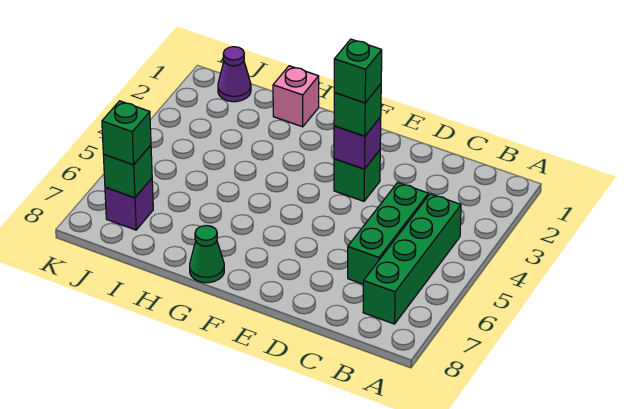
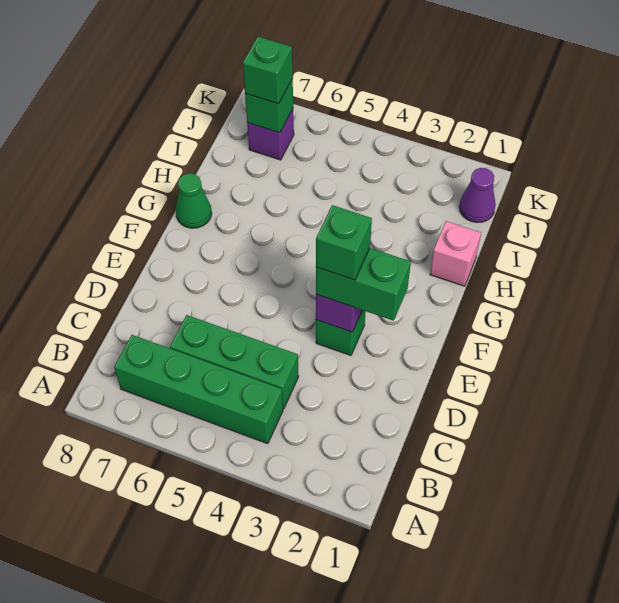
green brick E3 level 3 -> green brick E2:E3 level 3

